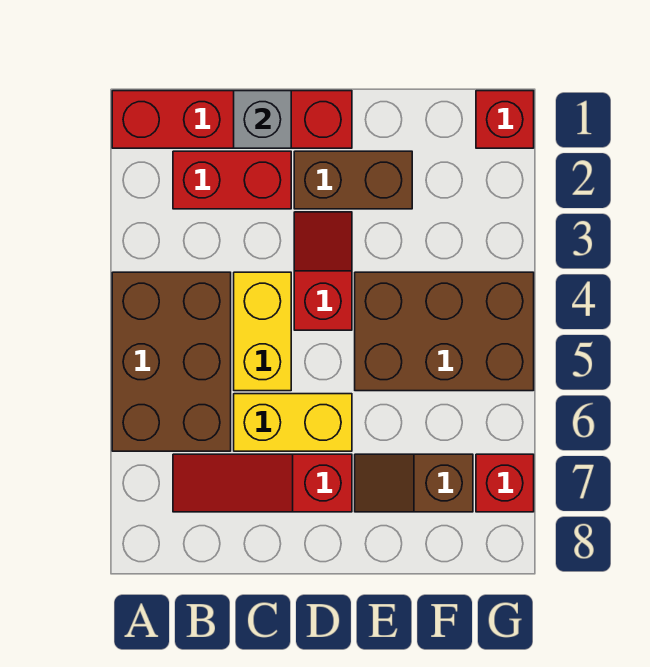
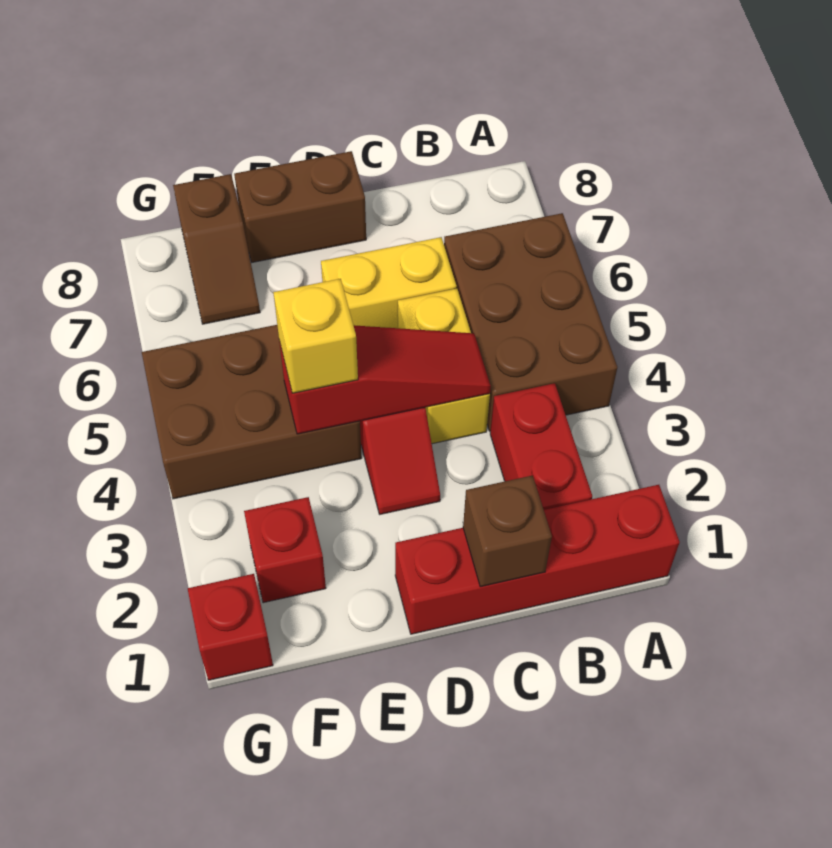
red brick B2:C2 level 1 -> red brick B2:B3 level 1
red slope B7:D7 level 1 top D -> red slope C4:E4 level 2 top E
grey brick C1 level 2 -> brown brick C1 level 2
brown brick D2:E2 level 1 -> brown brick D8:E8 level 1
none -> yellow brick E4 level 3
brown slope E7:F7 level 1 top F -> brown slope F7:F8 level 1 top 8
red brick G7 level 1 -> red brick F2 level 1

